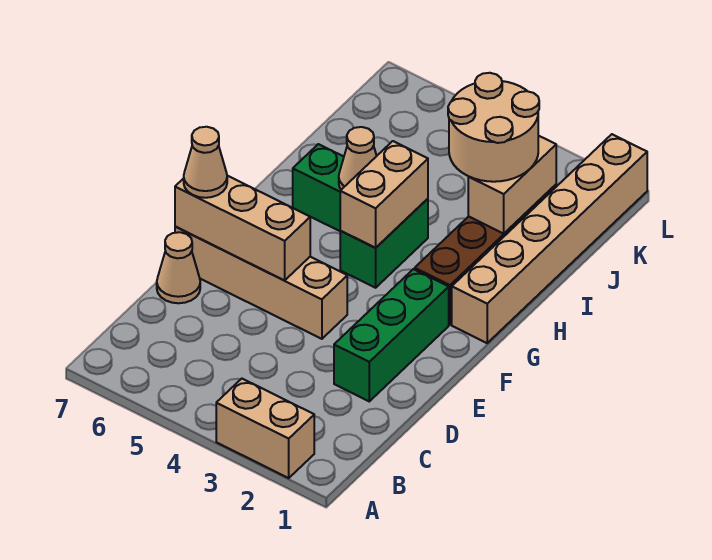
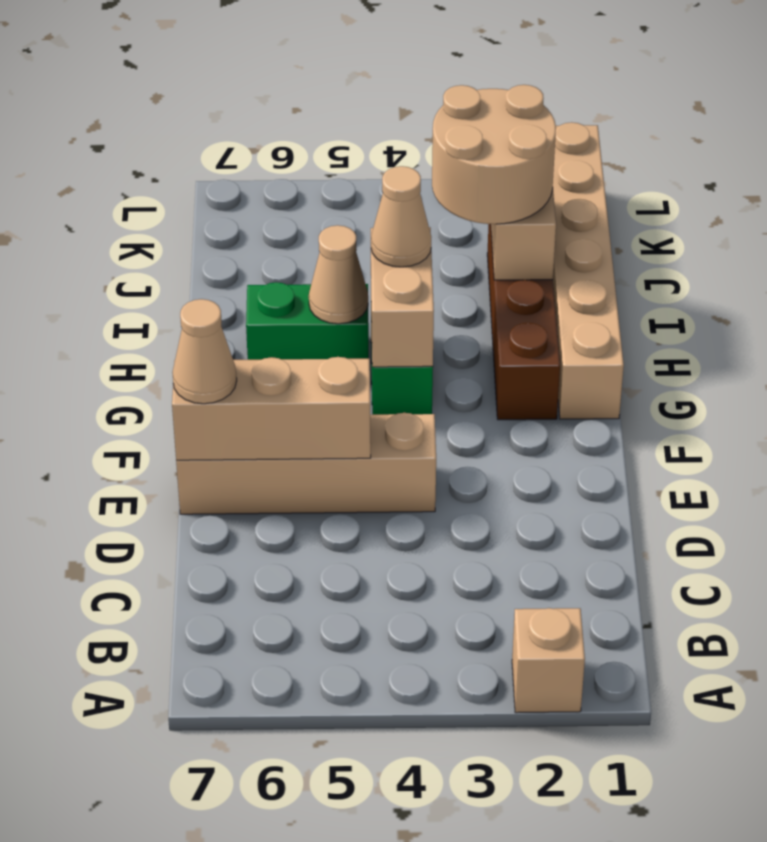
tan brick A2:A3 level 1 -> tan brick A2 level 1
green brick D2:F2 level 1 -> none
tan cone D7 level 1 -> tan cone H4 level 3

